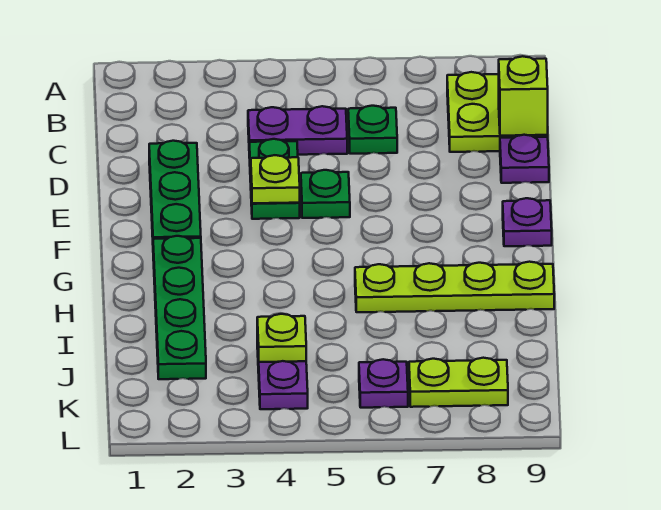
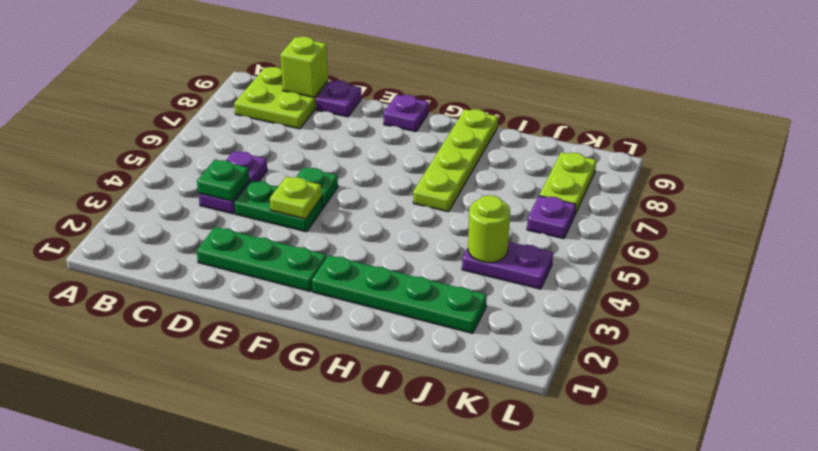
green plate C6 level 1 -> green plate C4 level 2
lime plate J4 level 2 -> lime round brick J4 level 2

